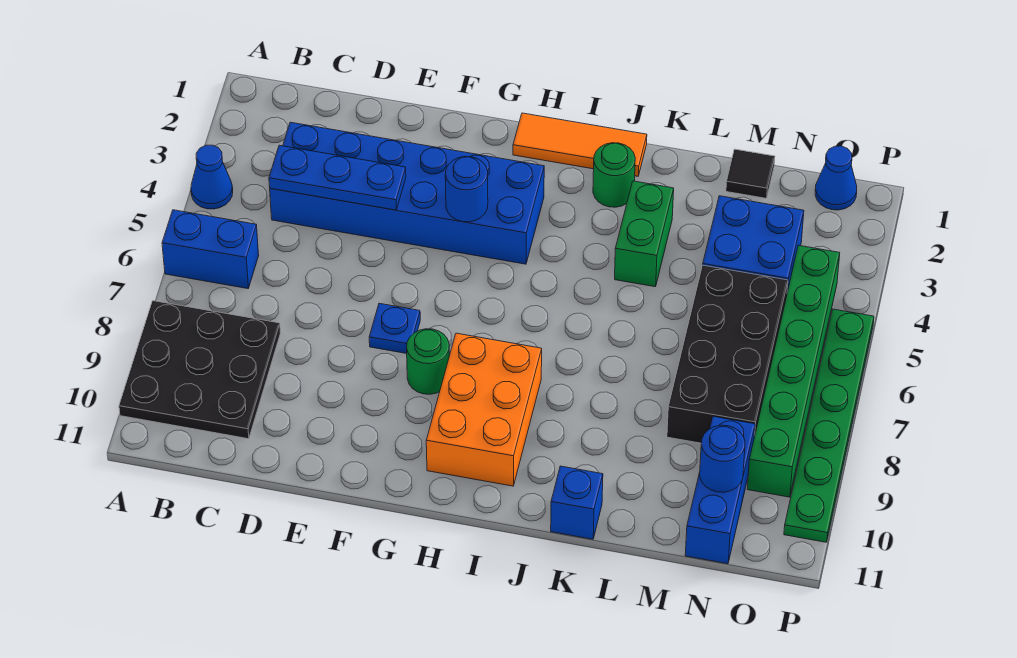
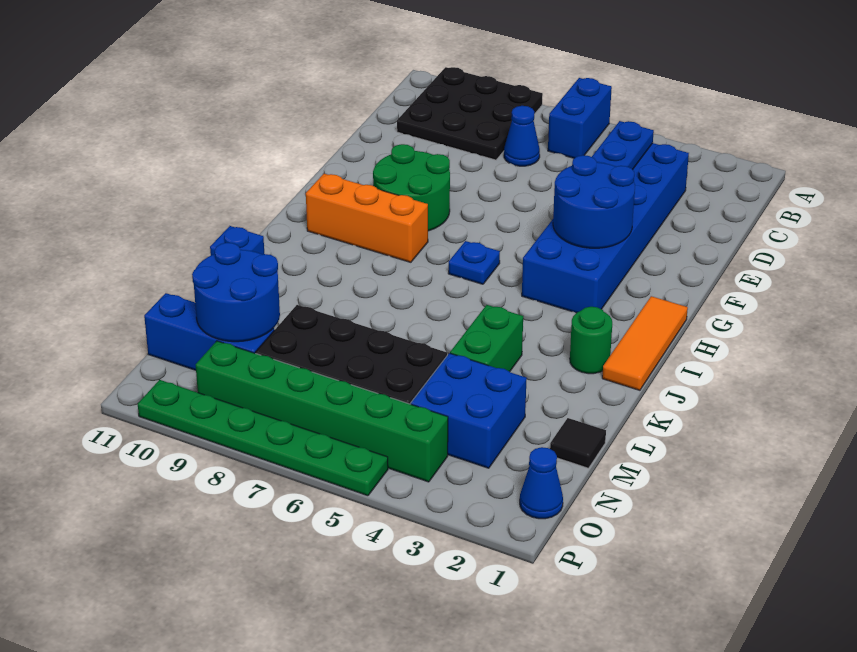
blue cone A4 level 1 -> blue cone C7 level 1
blue plate F7 level 1 -> blue plate H6 level 1
blue round brick G4 level 2 -> blue round brick F3:G4 level 2
green round brick G8 level 1 -> green round brick F8:G9 level 1
orange brick H8:I10 level 1 -> orange brick H8:H10 level 1
green brick K3:K4 level 1 -> green brick K4:L4 level 1
blue round brick N10 level 2 -> blue round brick M9:N10 level 2

